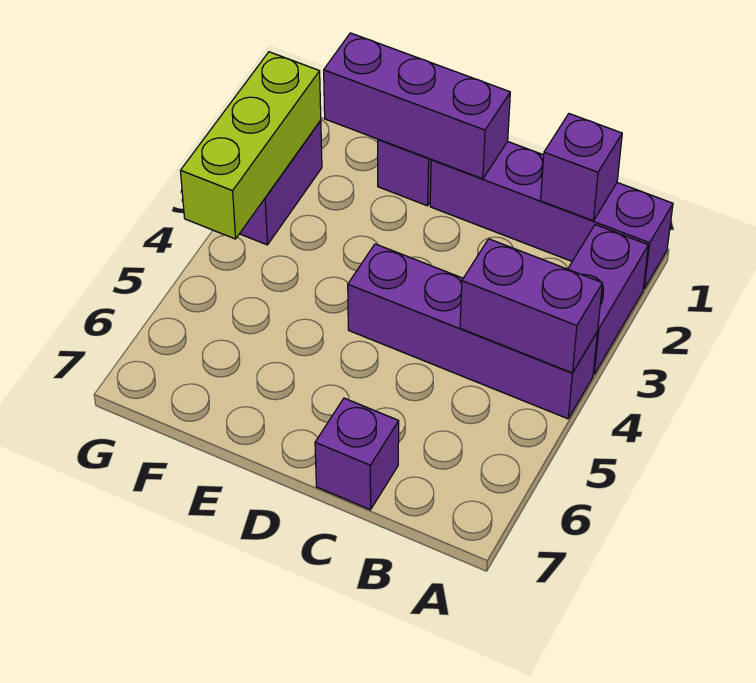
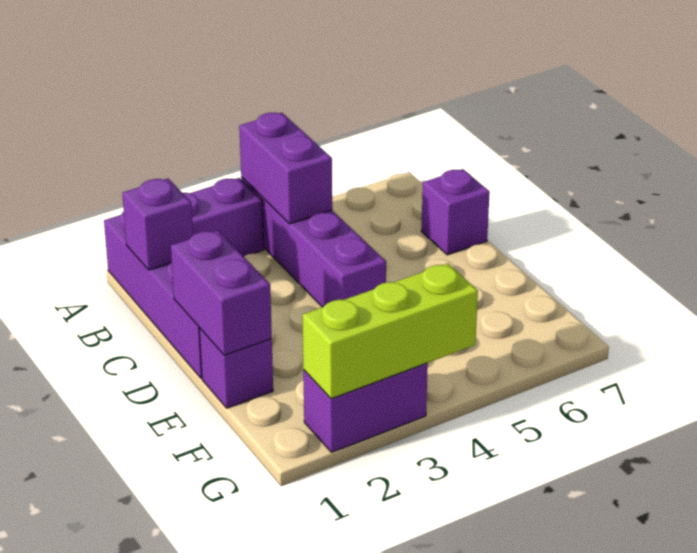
purple brick D1:F1 level 2 -> purple brick D1:E1 level 2

